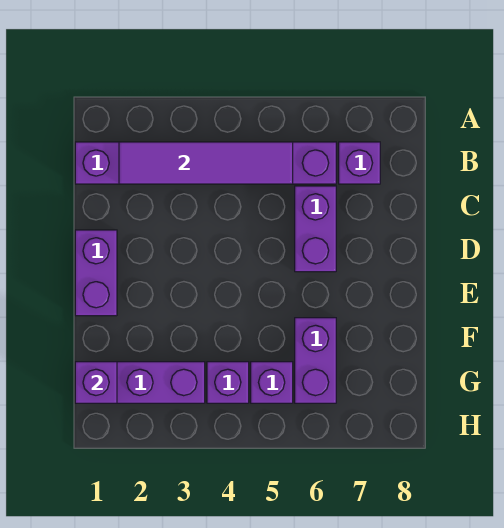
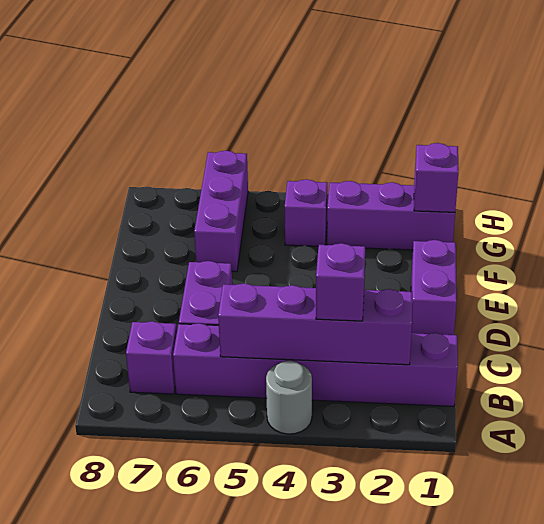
none -> grey round brick A4 level 1
purple tile B2:B5 level 2 -> purple brick B2:B5 level 2
purple brick F6:G6 level 1 -> purple brick F6:H6 level 1
purple brick G5 level 1 -> purple brick B3 level 3

